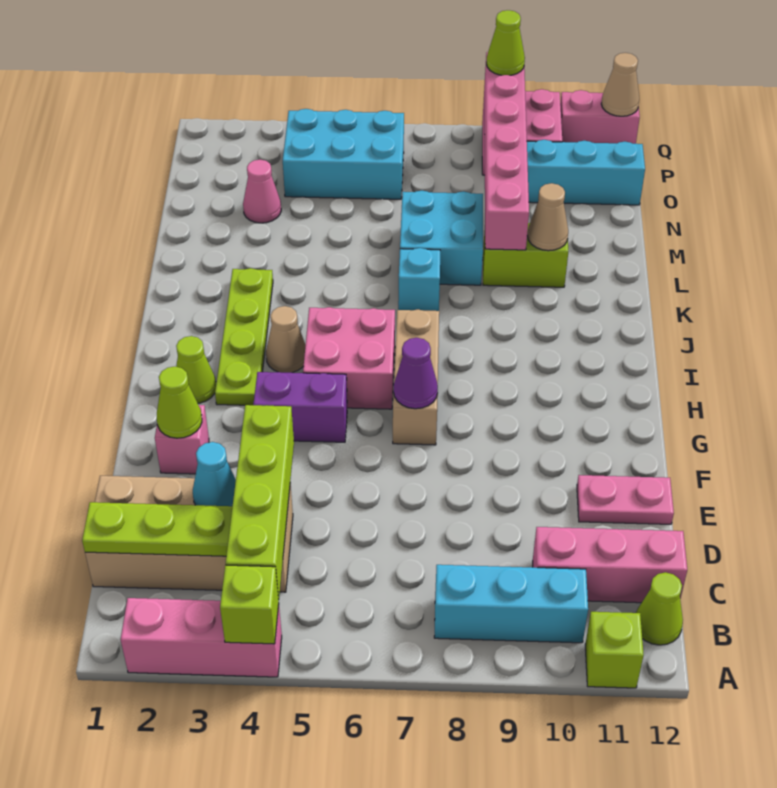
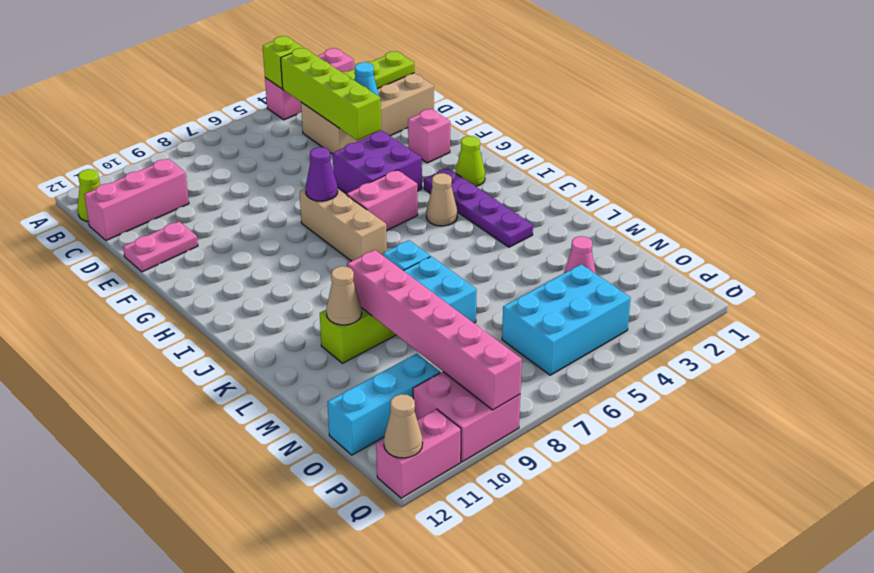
lime brick A11 level 1 -> none
cyan brick B8:B10 level 1 -> none
lime cone F2 level 2 -> none
purple brick G4:G5 level 1 -> purple brick F4:G5 level 1
lime plate H3:K3 level 1 -> purple plate H3:K3 level 1
pink brick H5:I6 level 1 -> pink brick H5:H6 level 1
lime cone Q9 level 3 -> none

